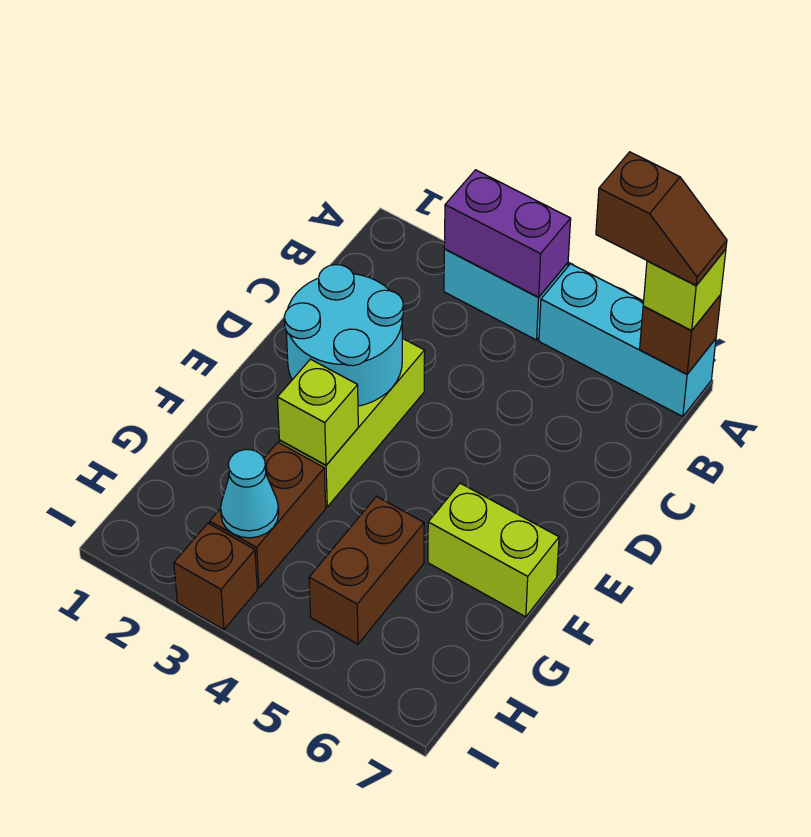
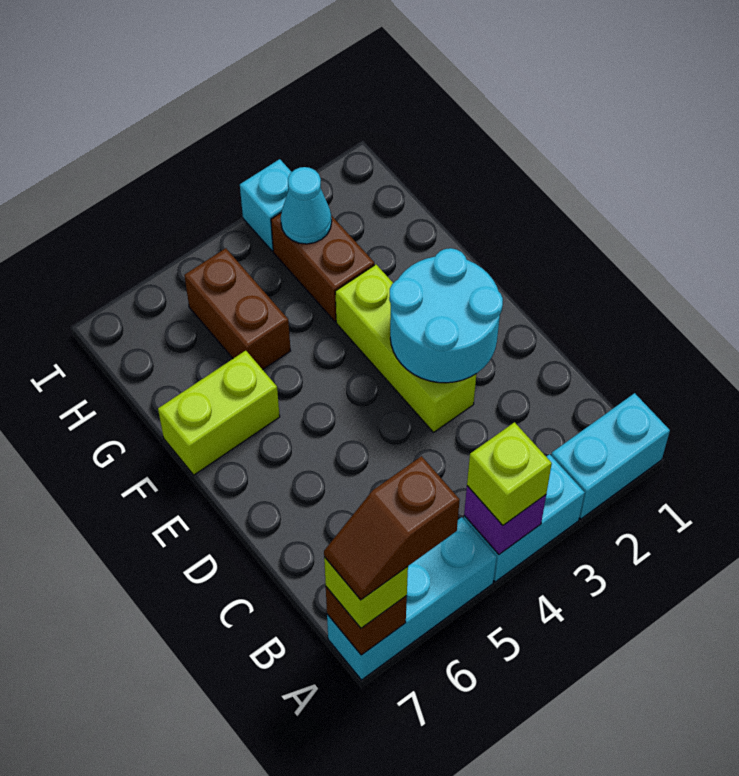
none -> cyan brick A1:A2 level 1
purple brick A3:A4 level 2 -> purple brick A4 level 2
lime brick F3 level 2 -> lime brick A4 level 3
brown brick I3 level 1 -> cyan brick I3 level 1

